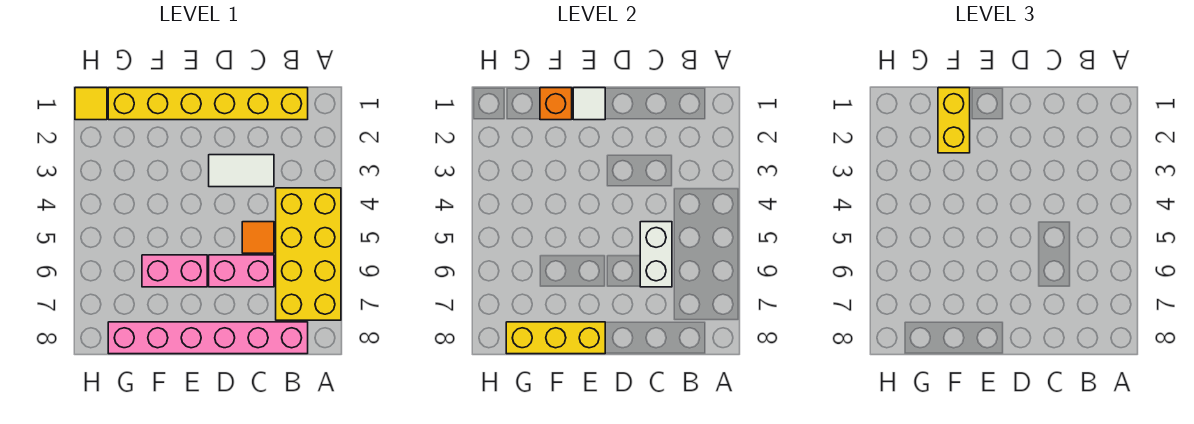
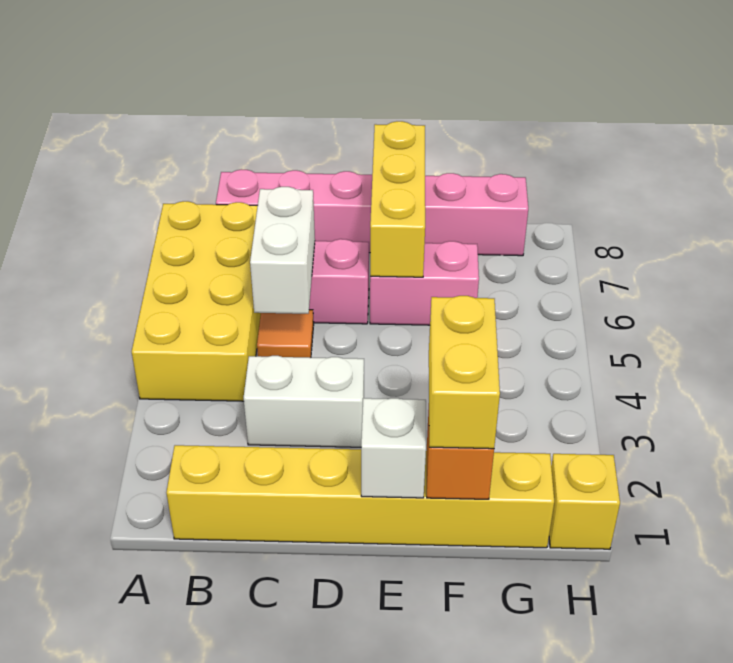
white tile C3:D3 level 1 -> white brick C3:D3 level 1
white tile E1 level 2 -> white brick E1 level 2
yellow brick E8:G8 level 2 -> yellow brick E6:E8 level 2
yellow tile H1 level 1 -> yellow brick H1 level 1

